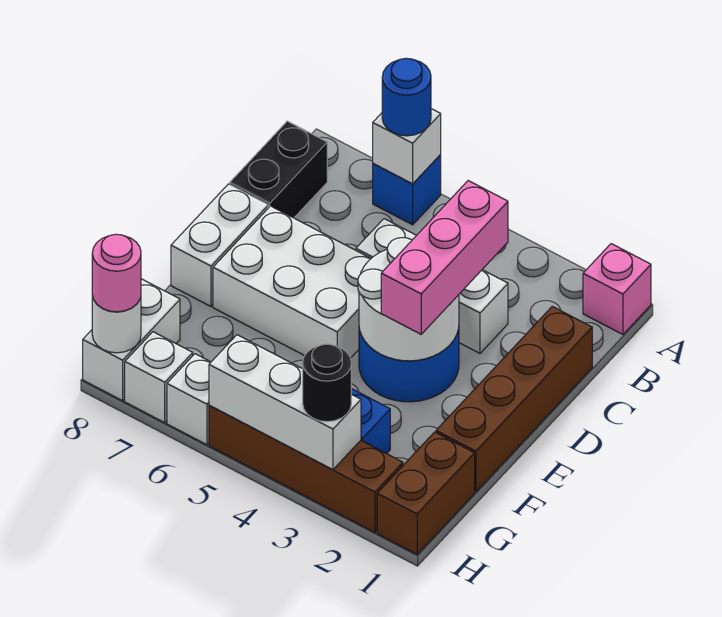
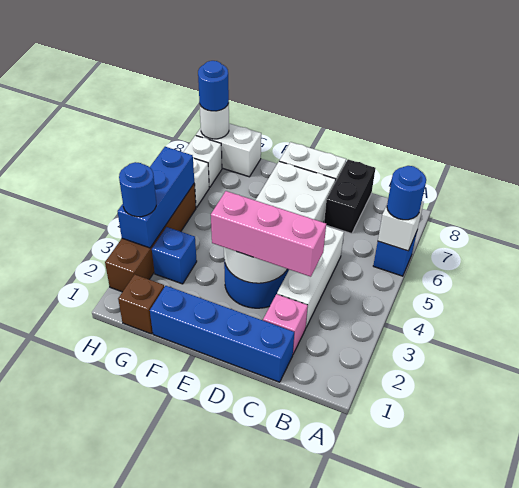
pink brick A1 level 1 -> pink brick C2 level 1
black brick B8:C8 level 1 -> black brick C7:C8 level 1
brown brick C1:F1 level 1 -> blue brick C1:F1 level 1
brown brick G1:H1 level 1 -> brown brick G1 level 1
white brick H3:H5 level 2 -> blue brick H3:H5 level 2
black round brick H3 level 3 -> blue round brick H3 level 3
pink round brick H8 level 3 -> blue round brick H8 level 3

